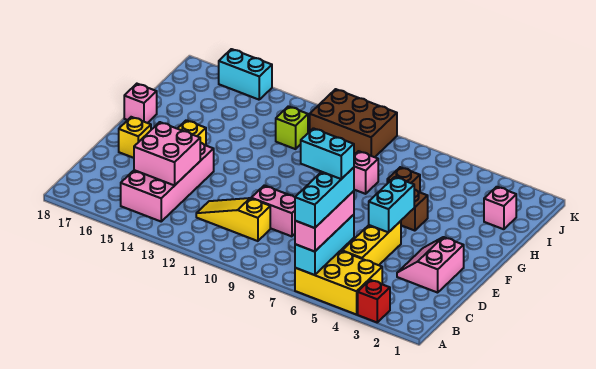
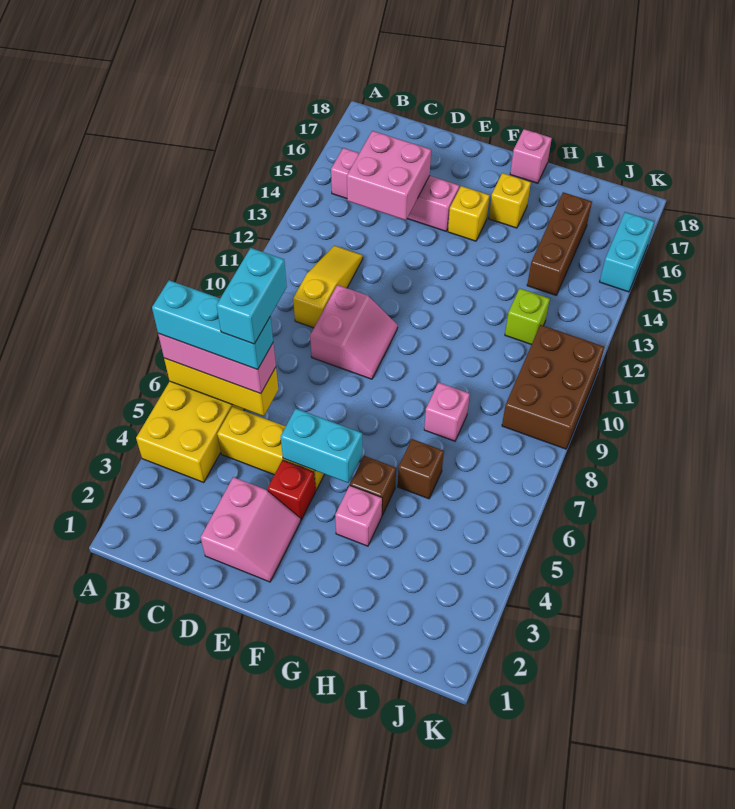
red brick A3 level 1 -> red brick E4 level 1
cyan brick A6:C6 level 2 -> yellow brick A6:C6 level 2
pink brick B14:E15 level 1 -> pink brick B15:E15 level 1
pink slope D2:E3 level 1 top 2 -> pink slope D2:E3 level 1 top D
yellow brick E17 level 1 -> yellow brick G16 level 1
pink brick I2 level 1 -> pink brick G4 level 1
none -> brown brick I14:I16 level 1

